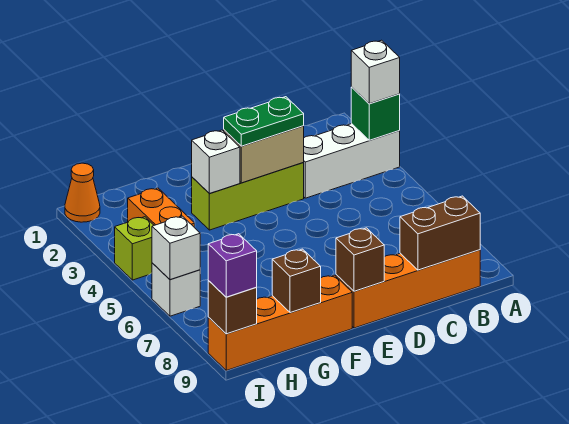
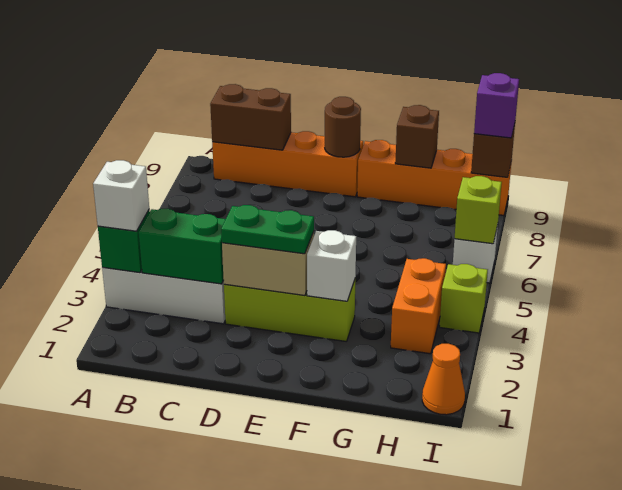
none -> green brick B3:C3 level 2
brown brick E9 level 2 -> brown round brick E9 level 2
white brick I6 level 2 -> lime brick I6 level 2

